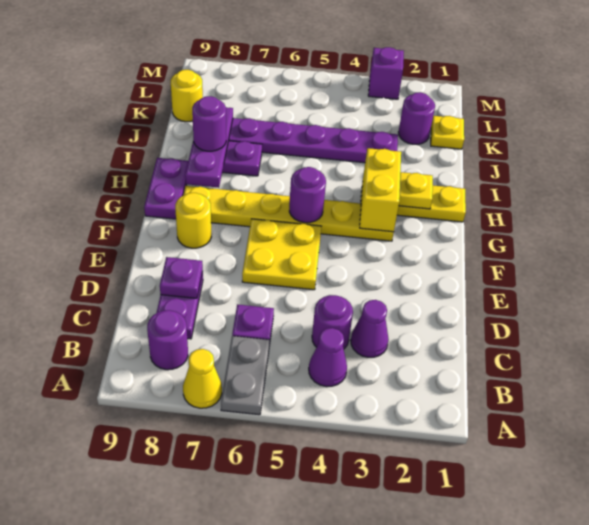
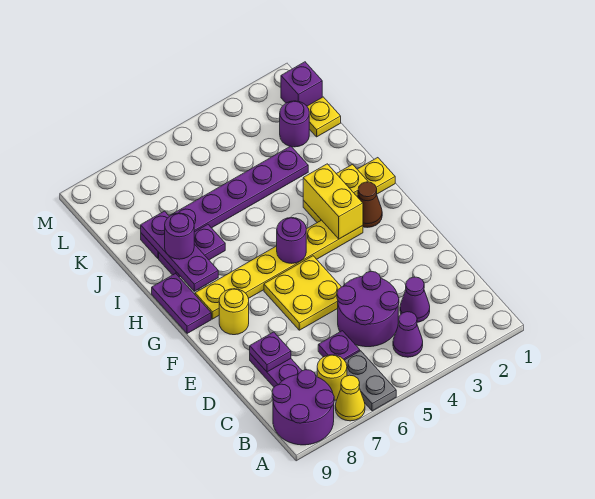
purple round brick B8 level 1 -> purple round brick A8:B9 level 1
purple round brick C4 level 1 -> purple round brick C4:D5 level 1
none -> brown cone G2 level 1
yellow round brick K9 level 1 -> yellow round brick B7 level 1
purple brick M3 level 1 -> purple brick L1 level 1

